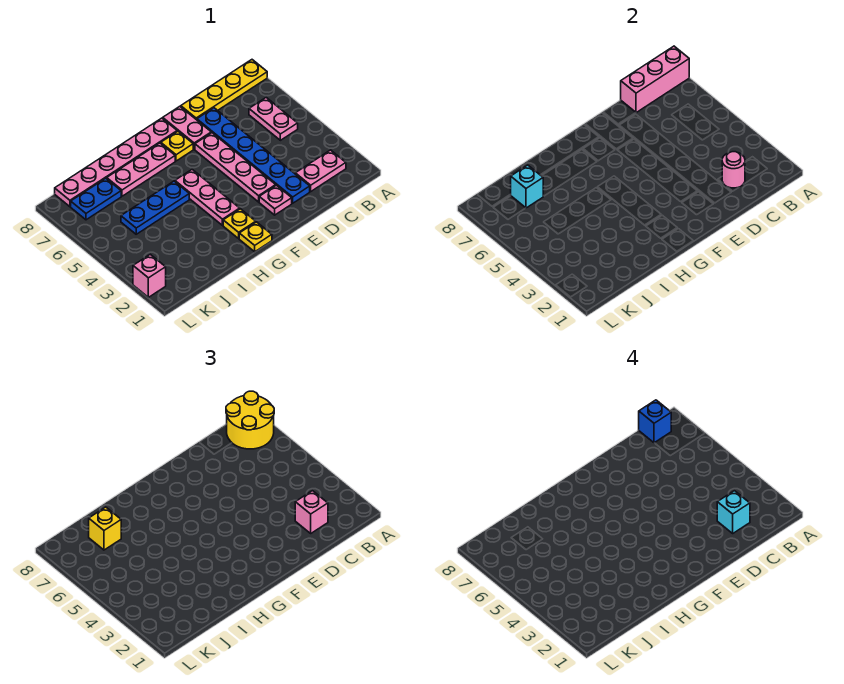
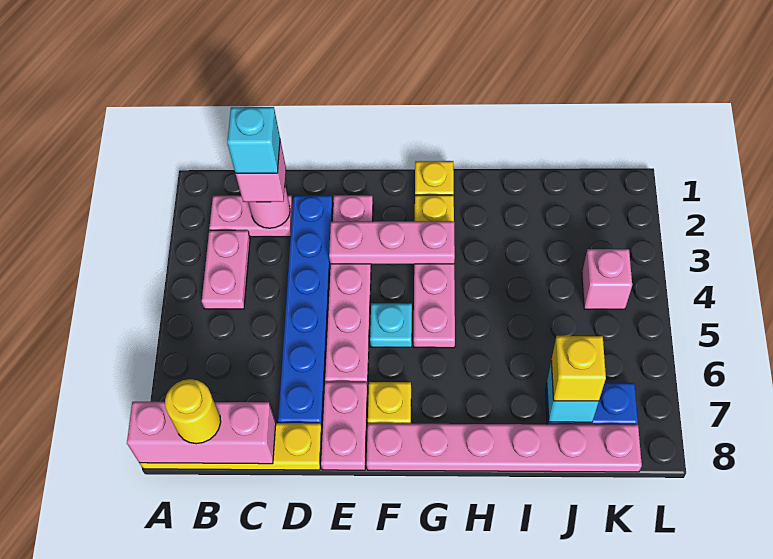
yellow round brick A7:B8 level 3 -> yellow round brick B8 level 3
pink plate B5:B6 level 1 -> pink plate B3:B4 level 1
blue brick B8 level 4 -> none
none -> cyan plate F5 level 1
pink plate G7:I7 level 1 -> pink plate E3:G3 level 2
blue plate H5:J5 level 1 -> none
pink brick L2 level 1 -> pink brick K4 level 1

